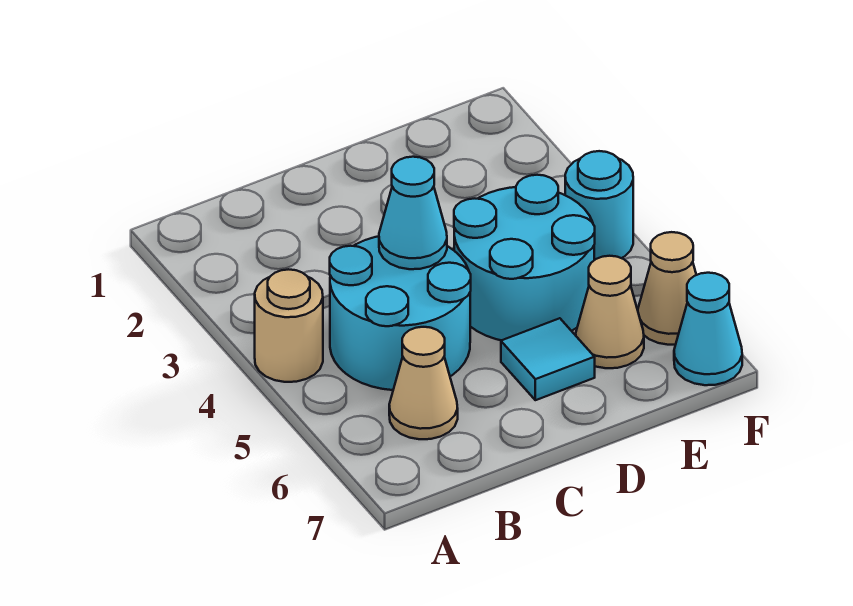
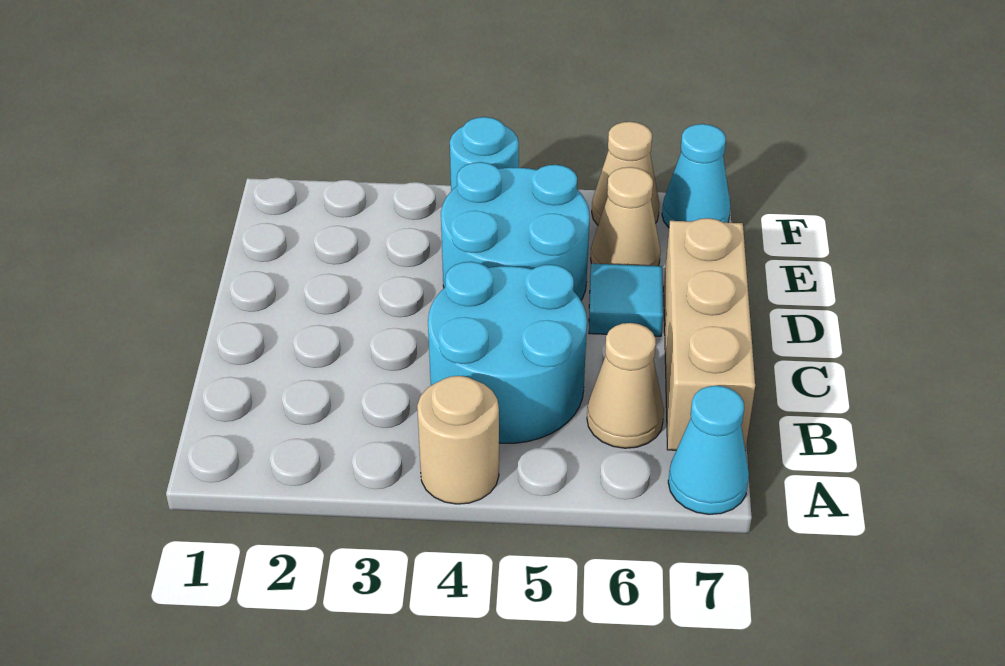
none -> tan brick B7:D7 level 1
cyan cone C4 level 2 -> cyan cone A7 level 1

